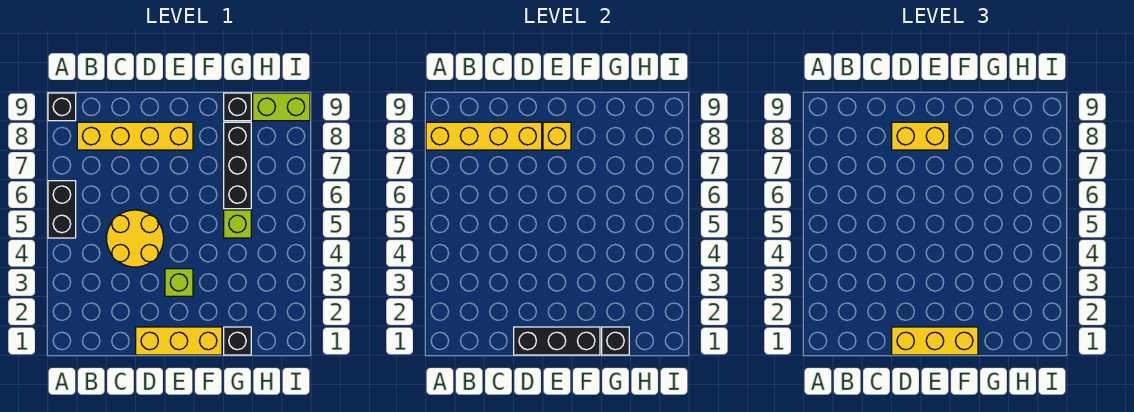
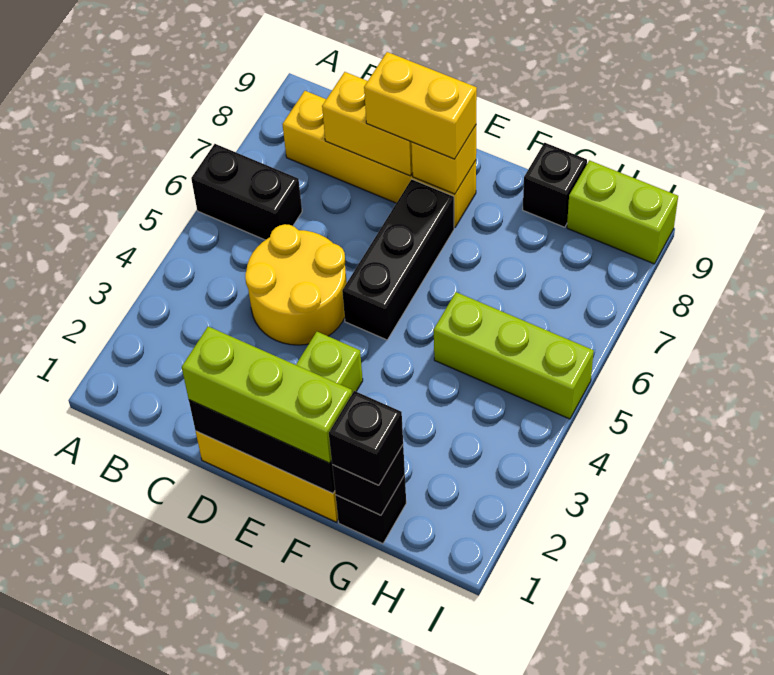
black brick A5:A6 level 1 -> black brick A6:B6 level 1
yellow brick A8:D8 level 2 -> yellow brick C8:D8 level 2
black brick A9 level 1 -> black brick G1 level 3
yellow brick D1:F1 level 3 -> lime brick D1:F1 level 3
lime brick G5 level 1 -> lime brick G5:I5 level 1
black brick G6:G8 level 1 -> black brick E5:E7 level 1

